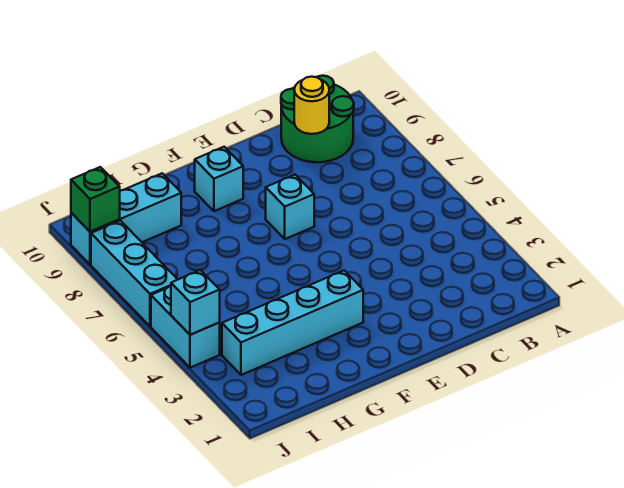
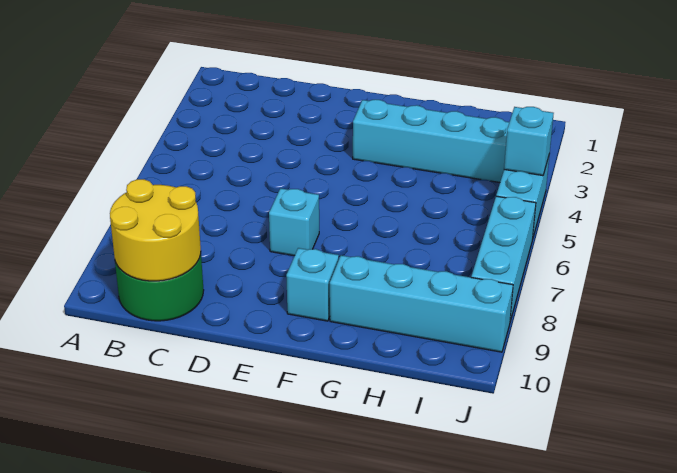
yellow round brick C9 level 2 -> yellow round brick B9:C10 level 2
cyan brick H9:J9 level 1 -> cyan brick G9:J9 level 1
green brick J9 level 2 -> none

